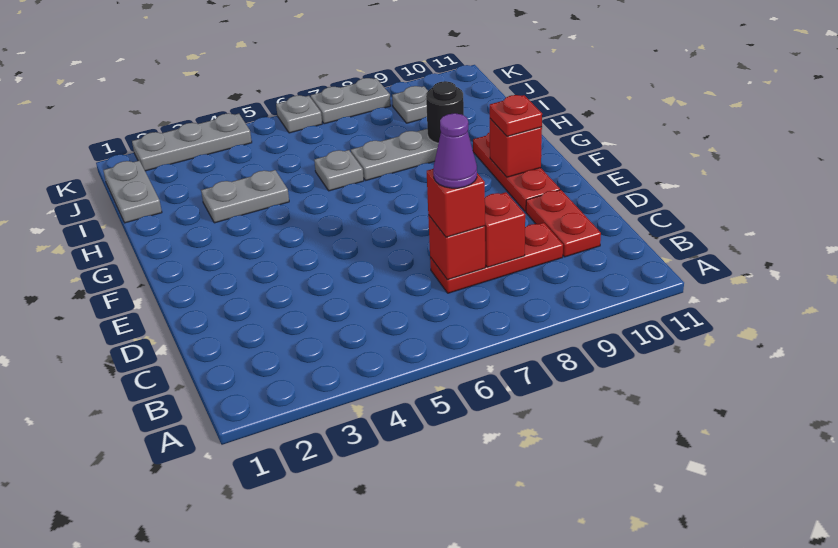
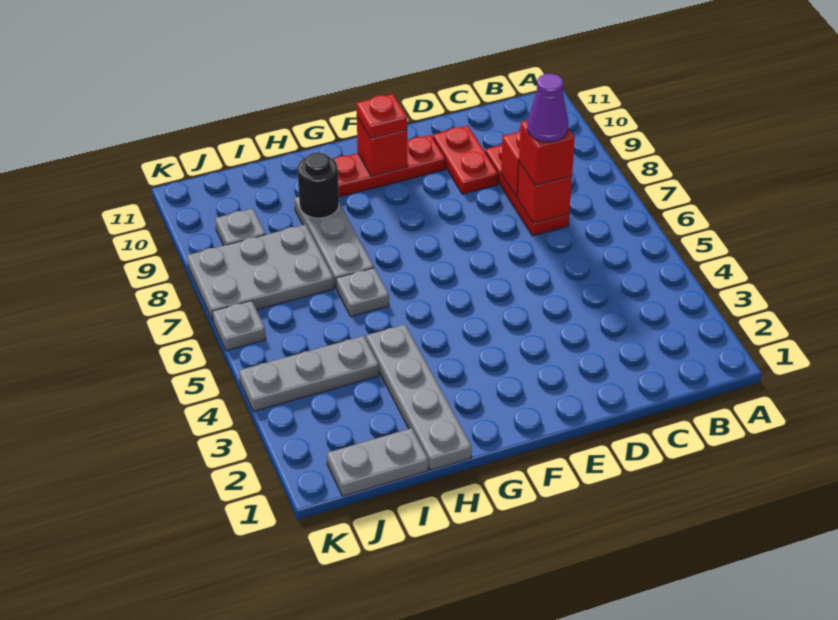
red plate C10:D10 level 1 -> red plate D9:D10 level 1
grey plate H3:H4 level 1 -> grey plate H1:H4 level 1
grey plate K2:K4 level 1 -> grey plate I4:K4 level 1
grey plate K7:K8 level 1 -> grey plate I7:K8 level 1

